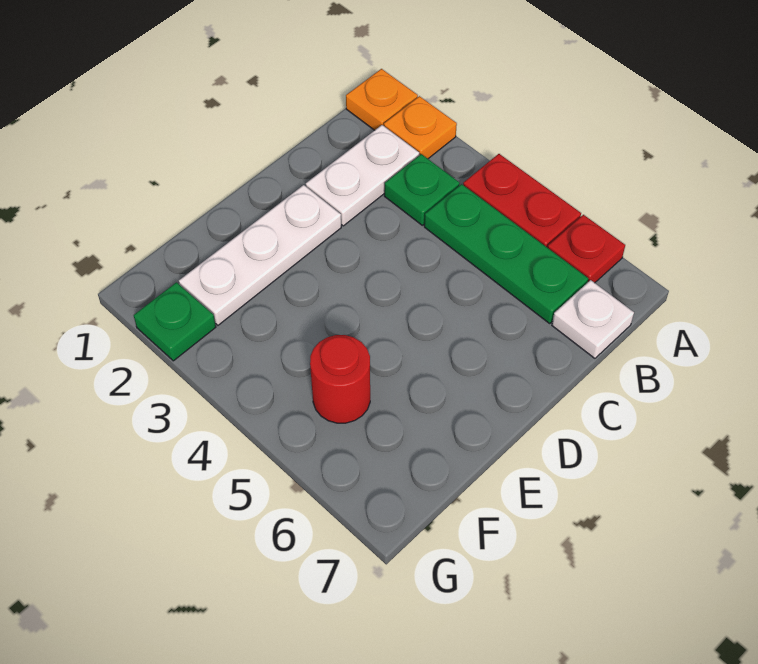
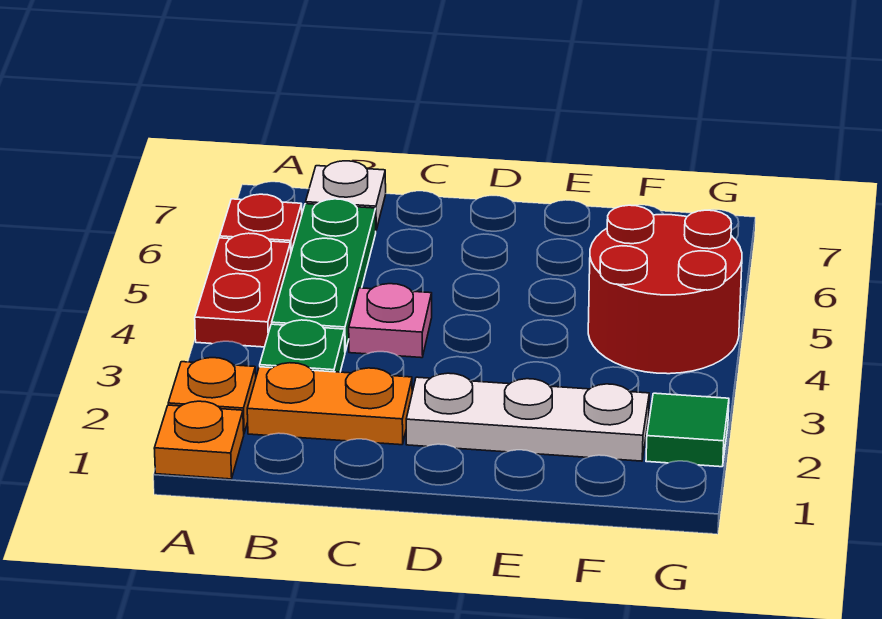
white plate B2:C2 level 1 -> orange plate B2:C2 level 1
none -> pink plate C4 level 1
red round brick F5 level 1 -> red round brick F4:G5 level 1
green plate G2 level 1 -> green tile G2 level 1

